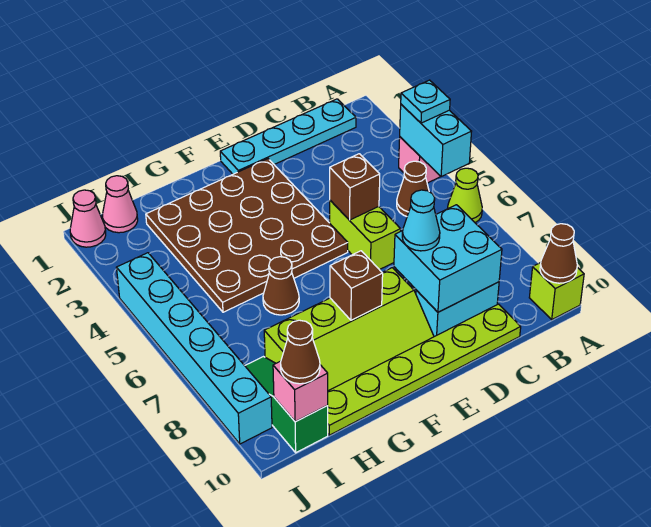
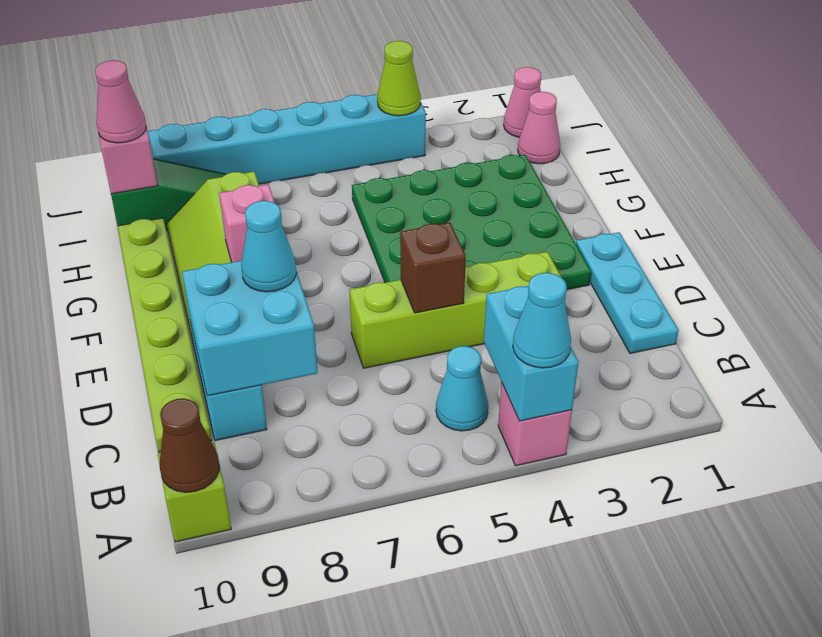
cyan brick A4:A5 level 2 -> cyan brick A4:B4 level 2
cyan plate A4 level 3 -> cyan cone A4 level 3
lime cone A6 level 1 -> lime cone J4 level 2
cyan plate B1:E1 level 1 -> cyan plate C1:E1 level 1
brown cone B5 level 1 -> cyan cone B5 level 1
lime brick D5:D6 level 1 -> lime brick D3:D6 level 1
brown plate E2:H5 level 1 -> green plate E2:H5 level 1
brown brick F8 level 2 -> pink brick F8 level 2
brown cone G6 level 1 -> none
brown cone I10 level 3 -> pink cone I10 level 3

